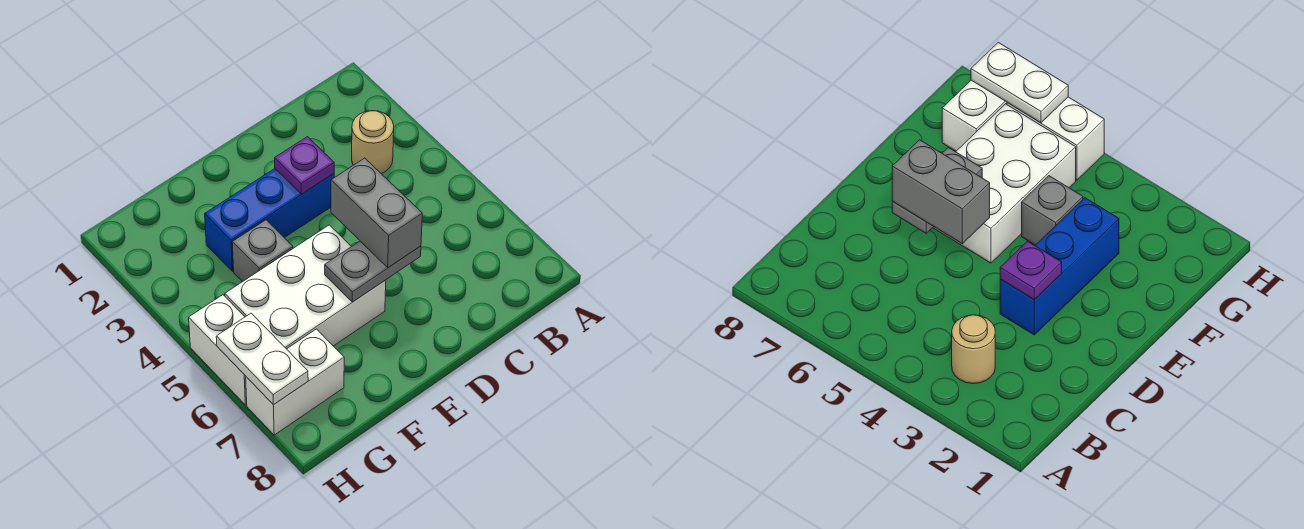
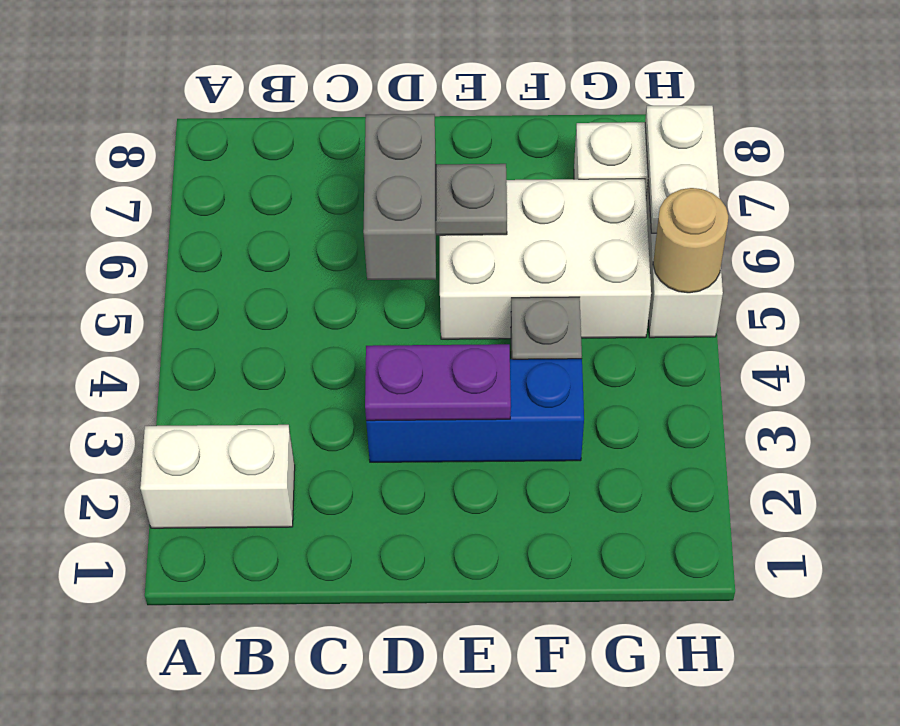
none -> white brick A2:B2 level 1
tan round brick B3 level 1 -> tan round brick H5 level 2
purple plate D3 level 2 -> purple plate D3:E3 level 2

